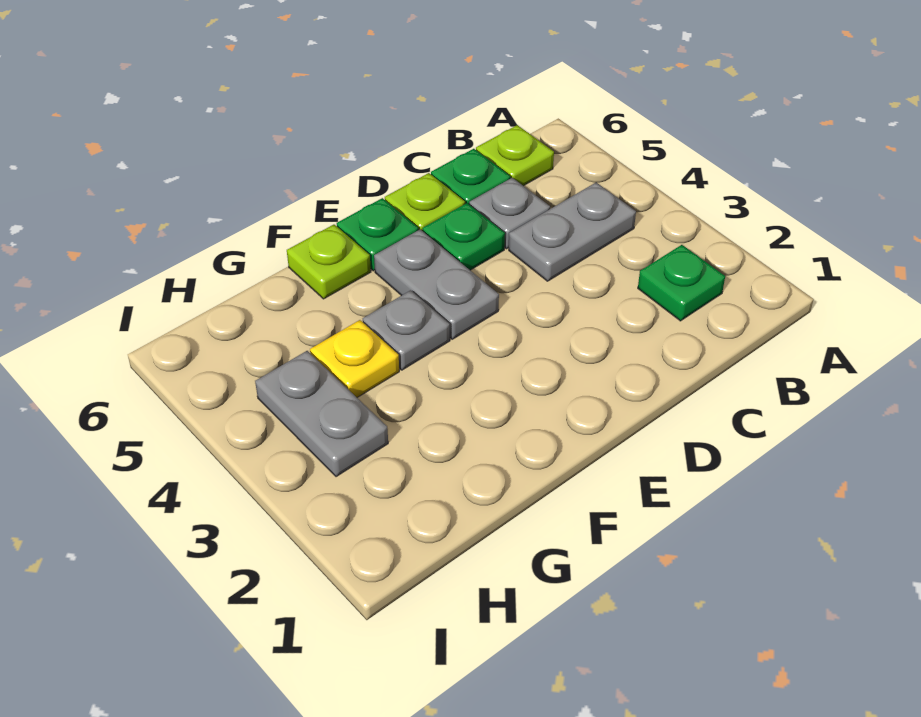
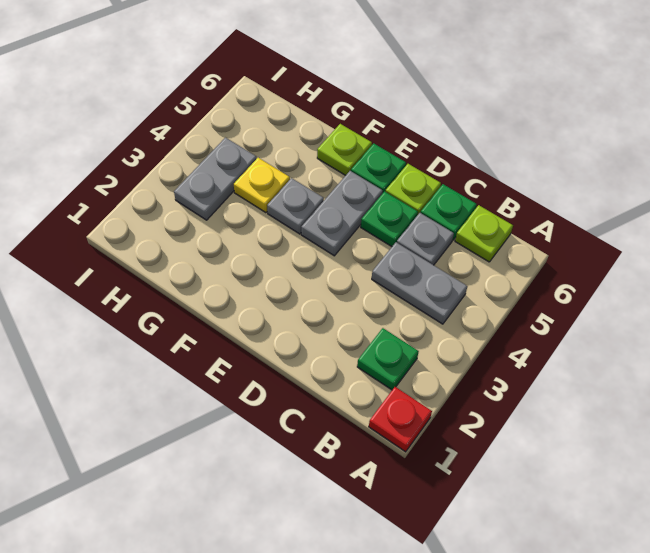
none -> red plate A1 level 1

